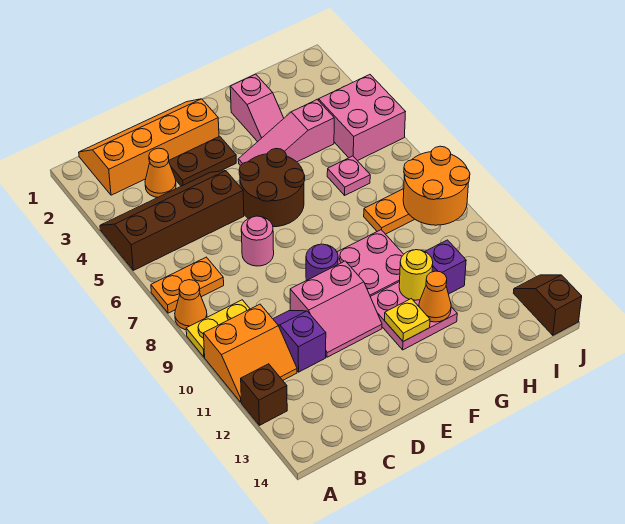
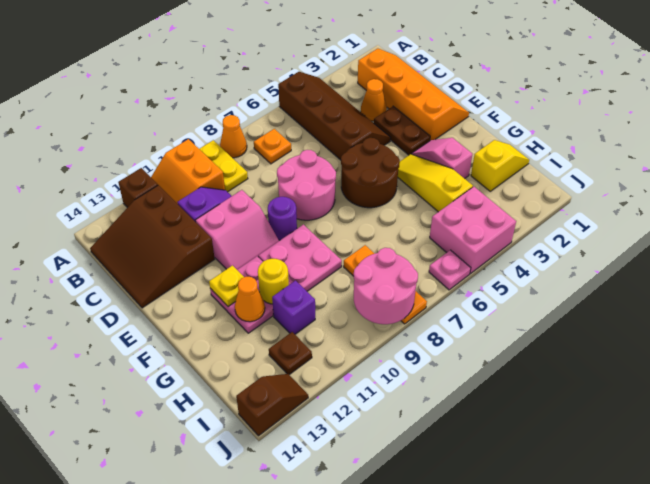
orange plate A7:B7 level 1 -> orange plate B7 level 1
none -> brown slope B12:D14 level 1 top 12
pink round brick D7 level 1 -> pink round brick D7:E8 level 1
pink slope D10:E11 level 1 top 10 -> pink slope D10:E11 level 1 top D
pink slope F4:H4 level 1 top H -> yellow slope F4:H4 level 1 top H
pink slope G2:G3 level 1 top 2 -> pink slope F3:G3 level 1 top G
none -> yellow slope H1:H2 level 1 top 2
pink plate H6 level 1 -> pink plate J6 level 1
orange round brick I8:J9 level 2 -> pink round brick I8:J9 level 2
none -> brown plate I12 level 1

